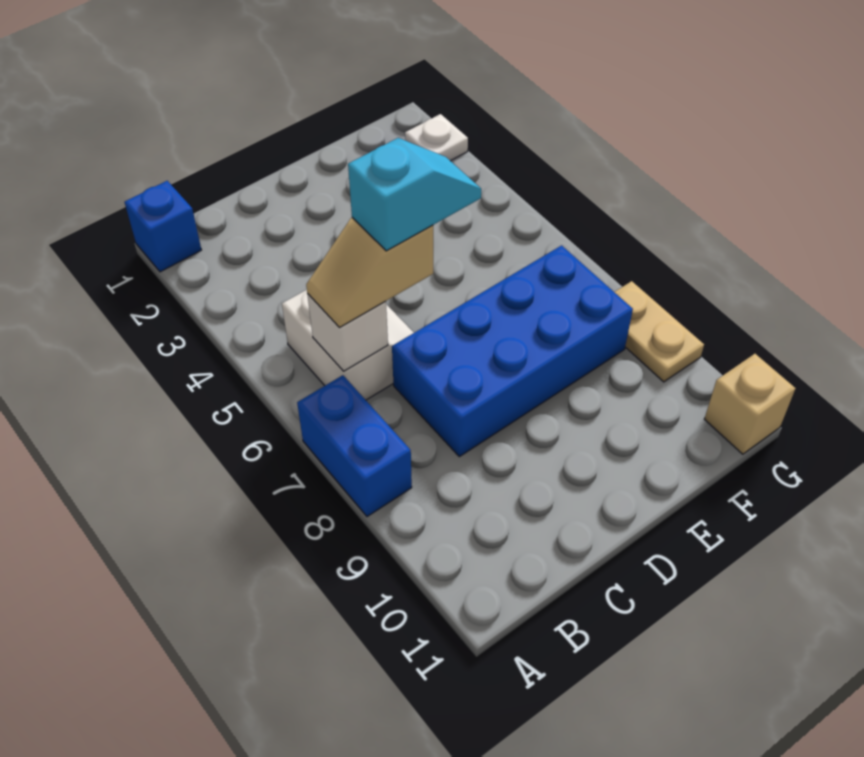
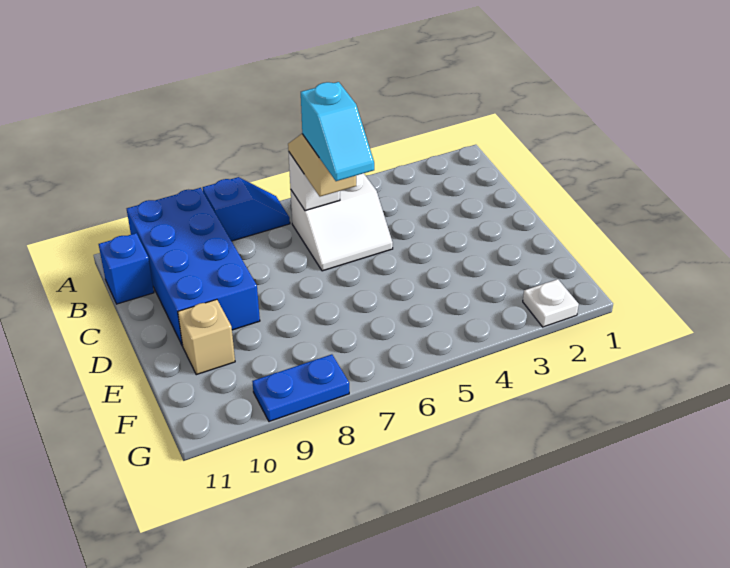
blue brick A1 level 1 -> blue brick B11 level 1
blue brick A7:A8 level 1 -> blue slope A7:A8 level 1 top 8
blue brick C7:F8 level 1 -> blue brick A9:D10 level 1
tan plate G8:G9 level 1 -> blue plate G8:G9 level 1
tan brick G11 level 1 -> tan brick E10 level 1

